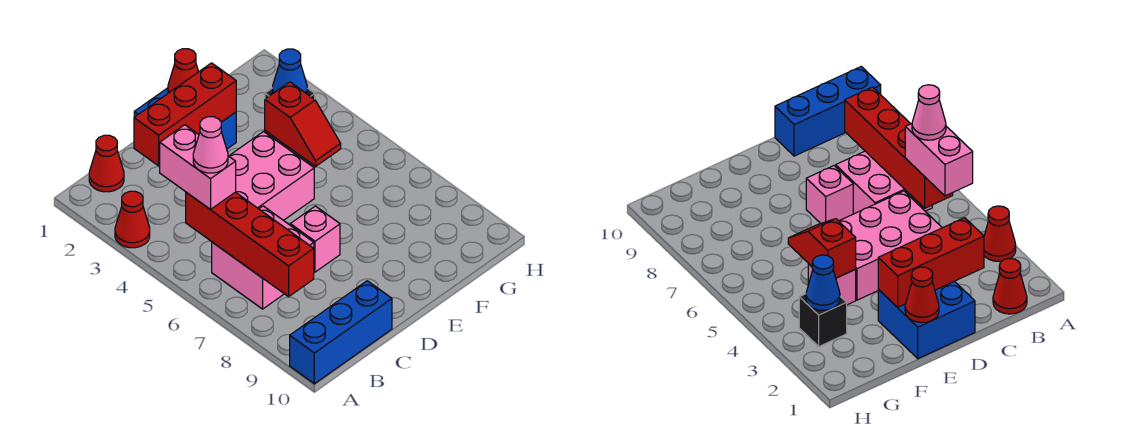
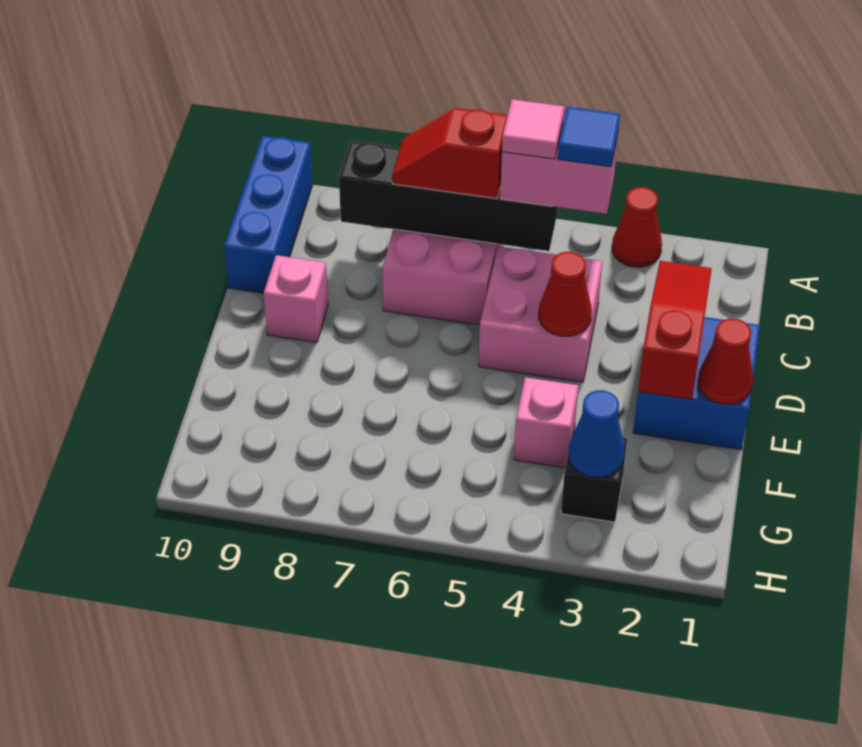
red cone B1 level 1 -> red cone D4 level 2
none -> blue tile B4 level 4
red brick B5:B8 level 2 -> black brick B5:B8 level 2
pink cone B5 level 4 -> pink tile B5 level 4
red brick C2:E2 level 2 -> red slope C2:E2 level 2 top E
pink brick C4:E5 level 1 -> pink brick C4:D5 level 1
pink brick D7 level 1 -> pink brick D9 level 1
red slope F4:F5 level 2 top 4 -> red slope B6:B7 level 3 top 6

